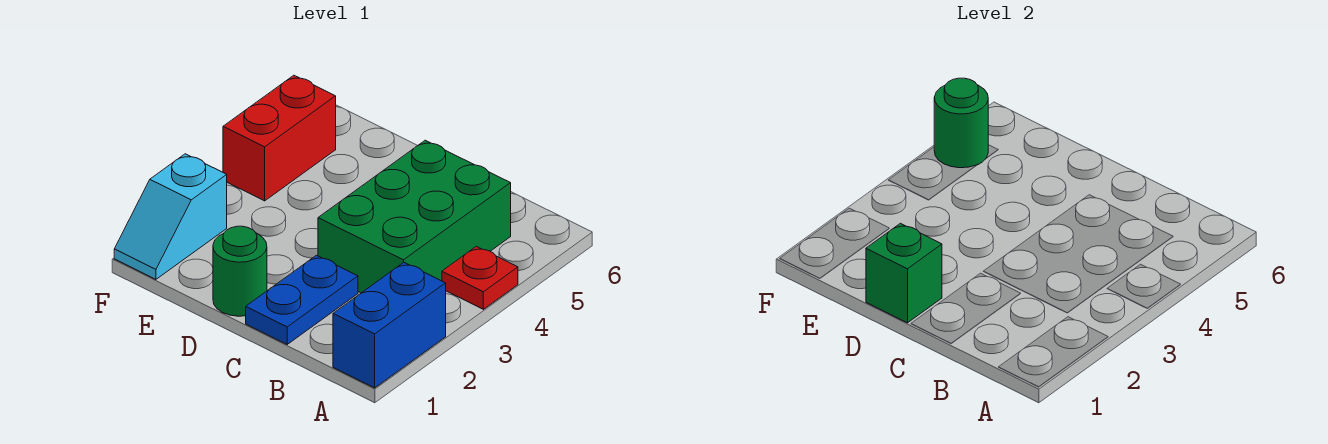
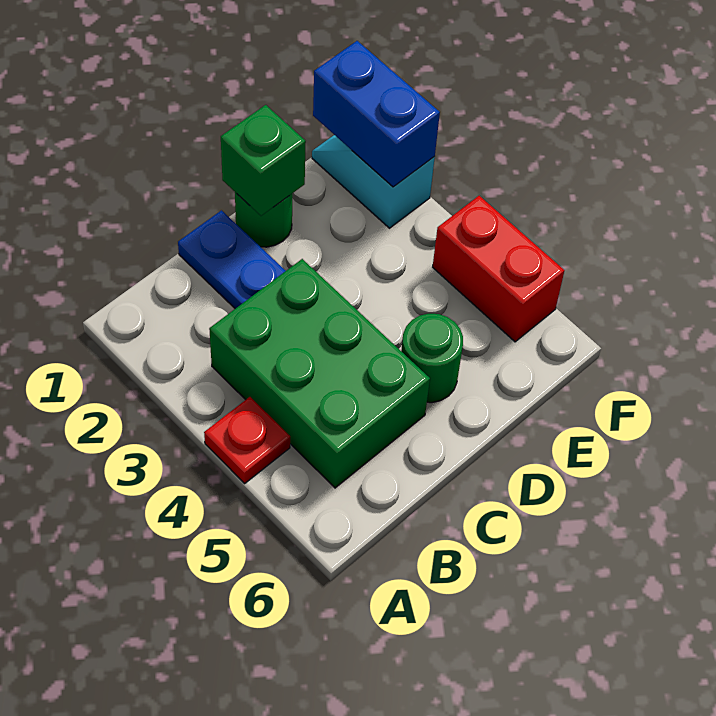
blue brick A1:A2 level 1 -> blue brick F1:F2 level 2
green round brick F5 level 2 -> green round brick D5 level 1

